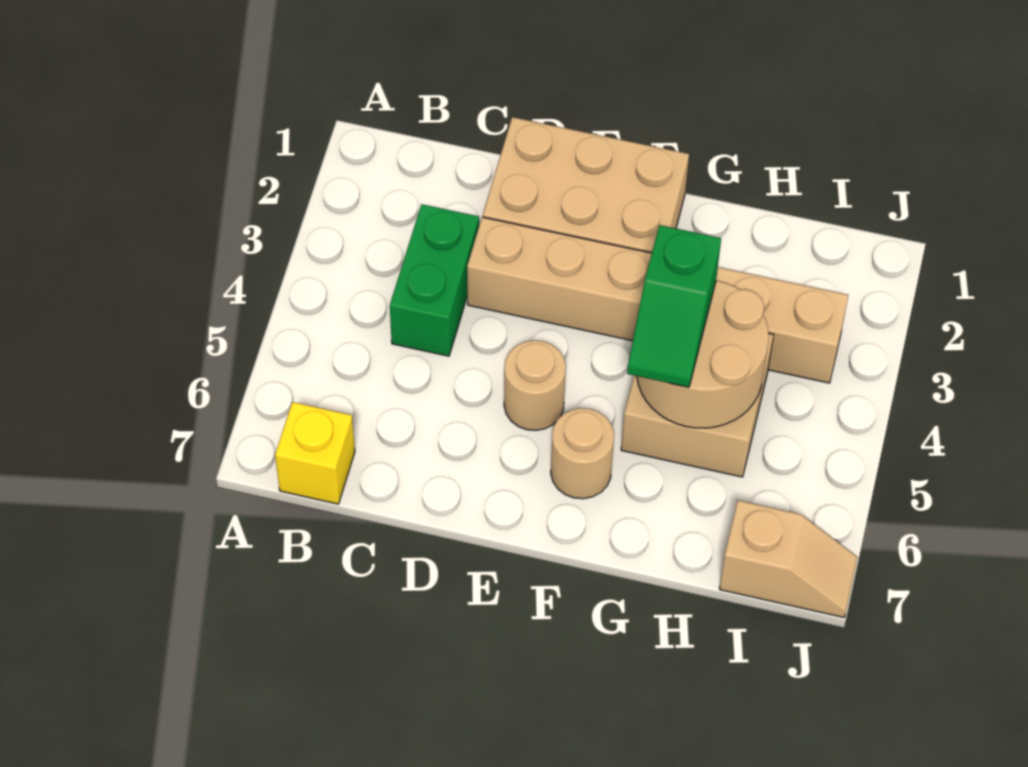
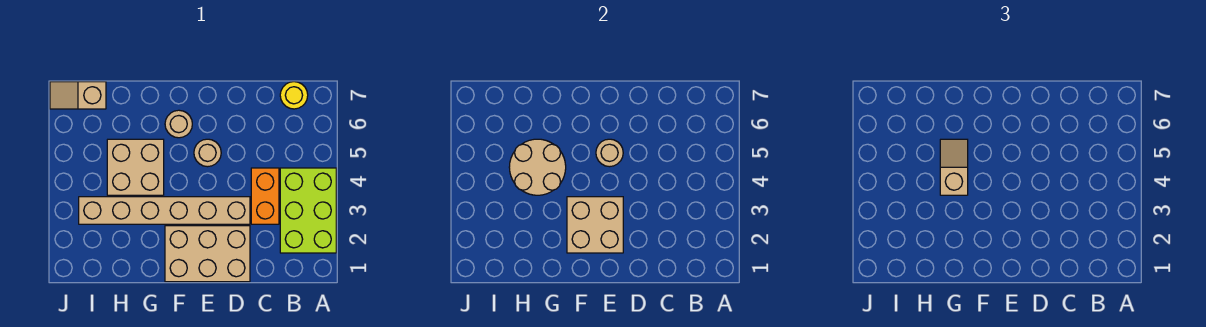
none -> lime brick A2:B4 level 1
yellow brick B7 level 1 -> yellow round brick B7 level 1
green brick C3:C4 level 1 -> orange brick C3:C4 level 1
none -> tan brick E2:F3 level 2
none -> tan round brick E5 level 2
green slope G4:G5 level 3 top 4 -> tan slope G4:G5 level 3 top 4

